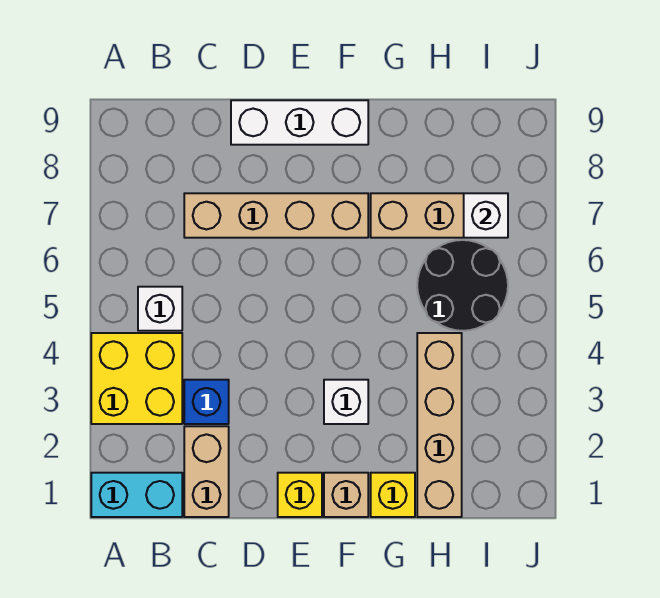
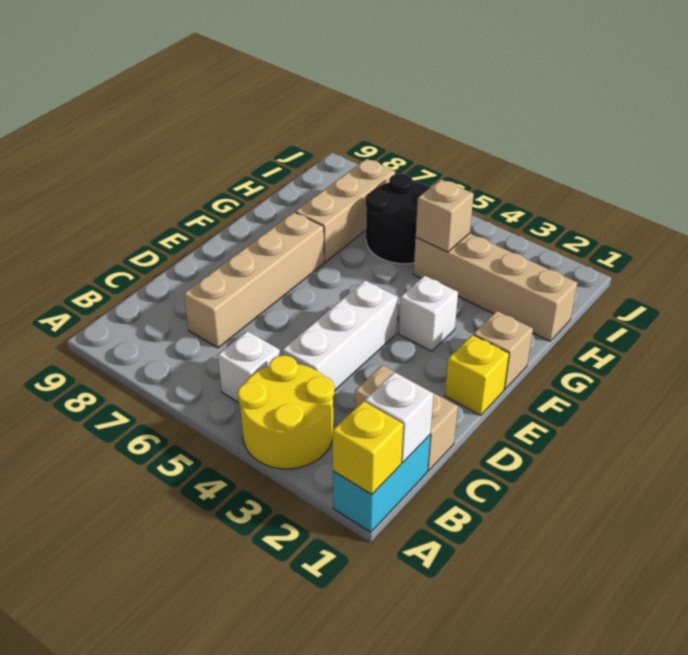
yellow brick A3:B4 level 1 -> yellow round brick A3:B4 level 1
blue brick C3 level 1 -> none
white brick D9:F9 level 1 -> white brick C4:E4 level 1
yellow brick G1 level 1 -> yellow brick A1 level 2
none -> tan brick H4 level 2
white brick I7 level 2 -> white brick B1 level 2

